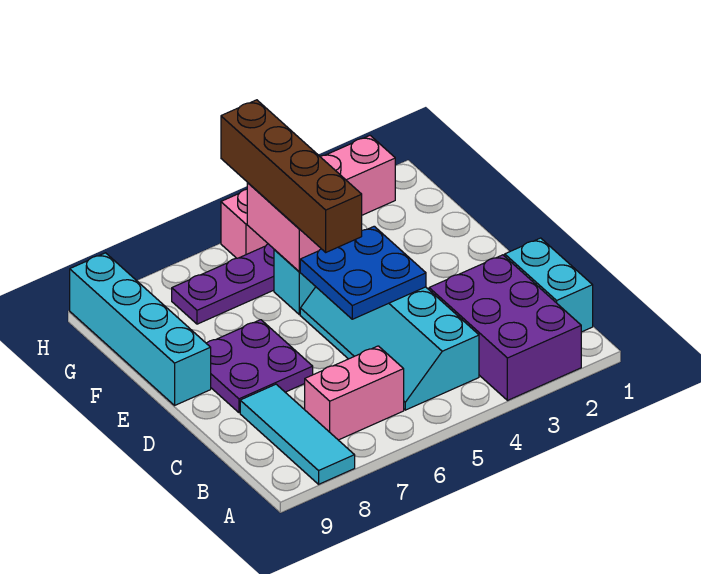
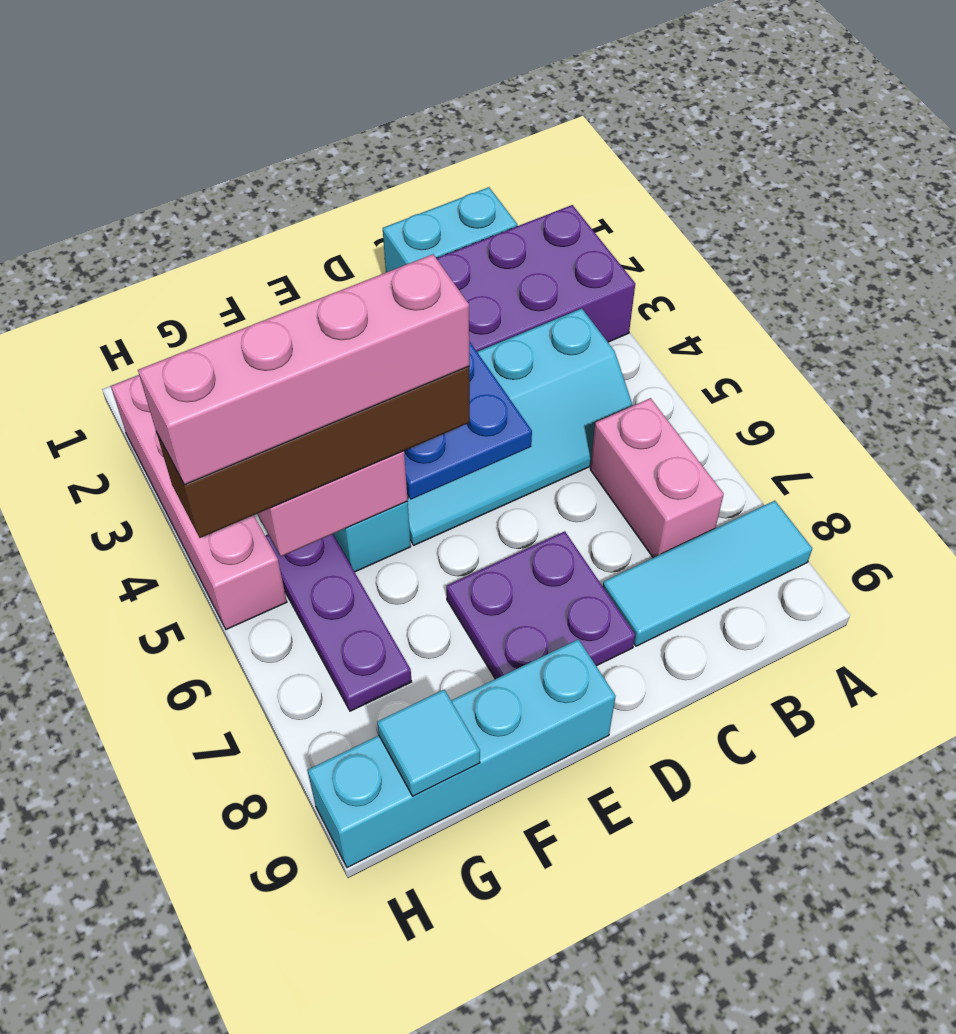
none -> pink brick E5:H5 level 4
none -> cyan tile G9 level 2

